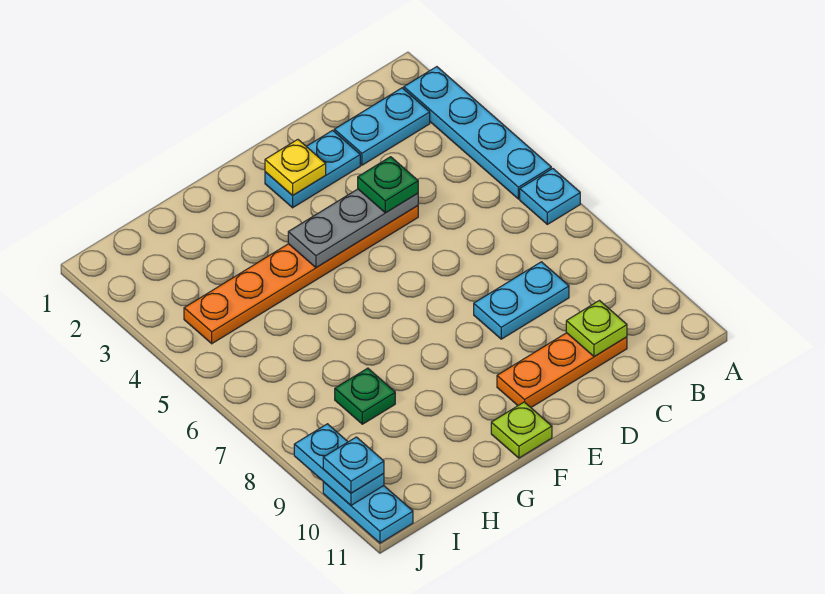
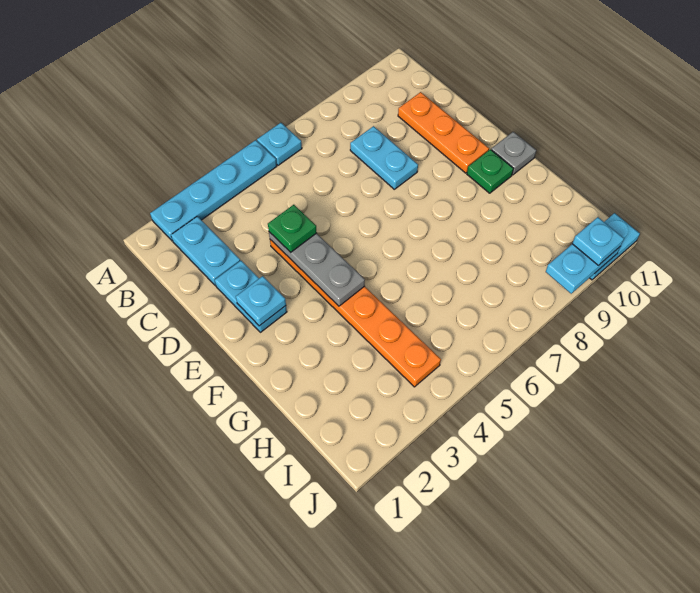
lime plate C10 level 2 -> none
yellow plate E2 level 2 -> cyan plate E2 level 2
lime plate F11 level 1 -> grey plate F11 level 1
green plate H8 level 1 -> green plate F10 level 1

